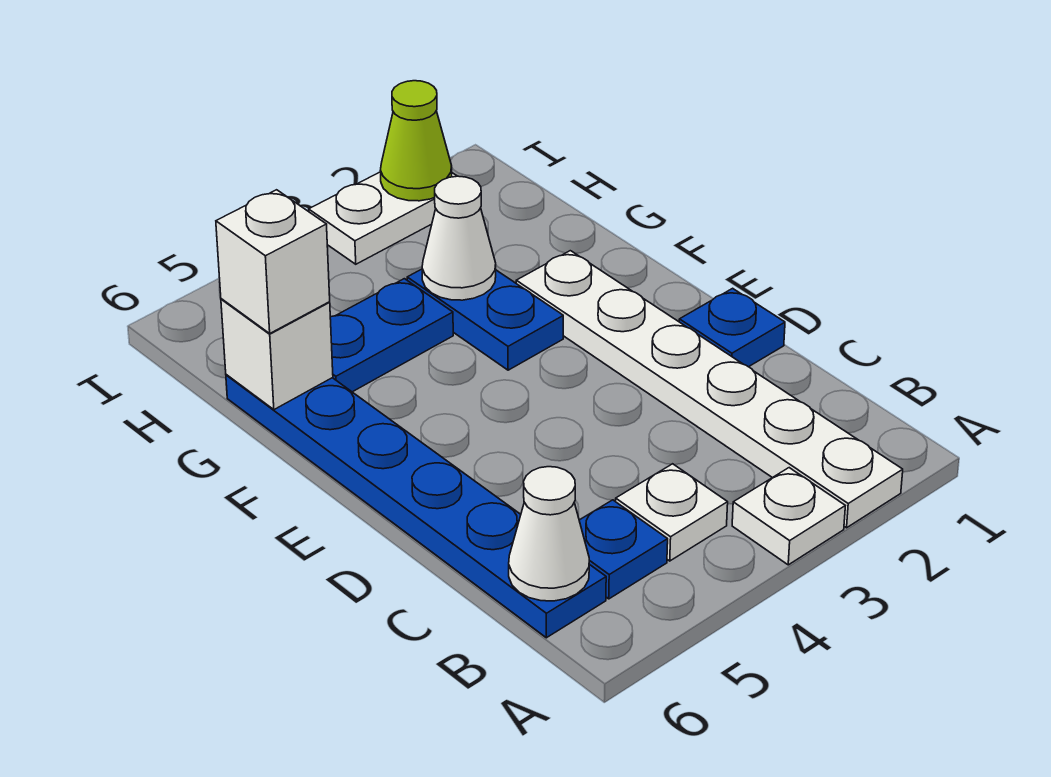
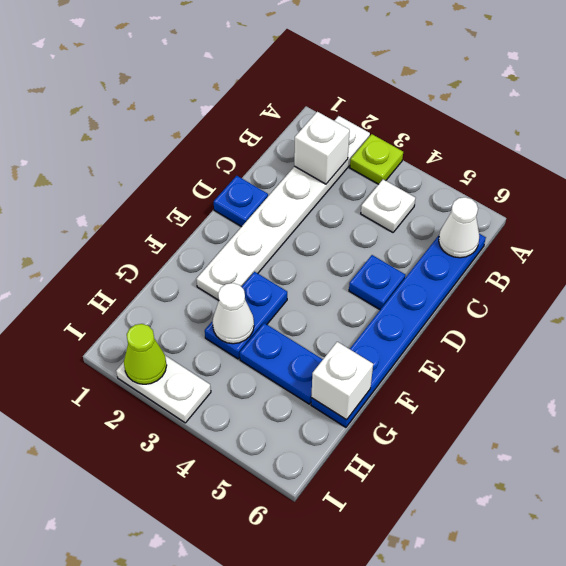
white plate A3 level 1 -> lime plate A3 level 1
blue plate B5 level 1 -> blue plate D5 level 1
white brick G6 level 3 -> white brick B2 level 2

